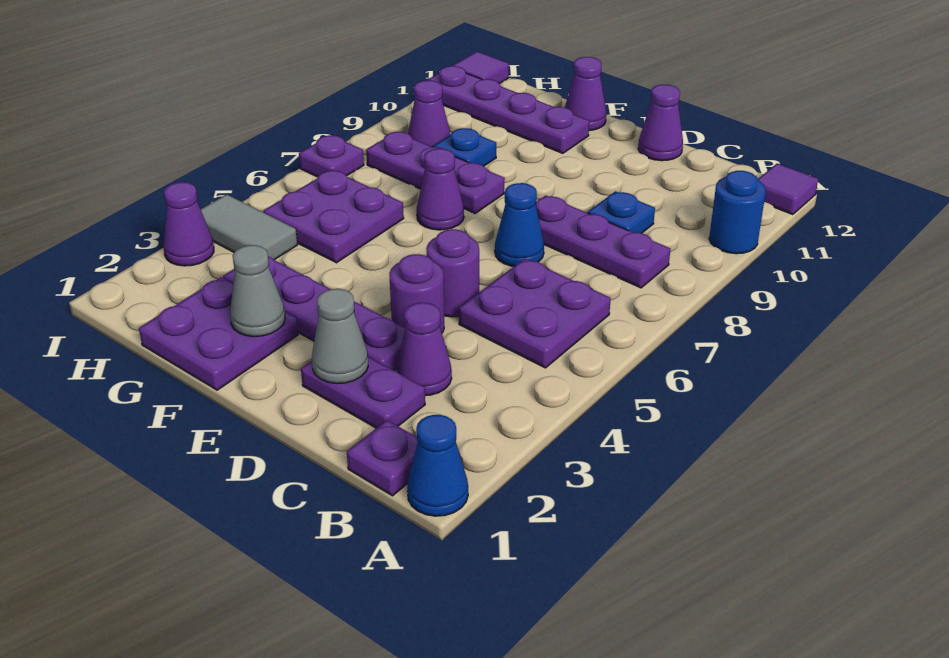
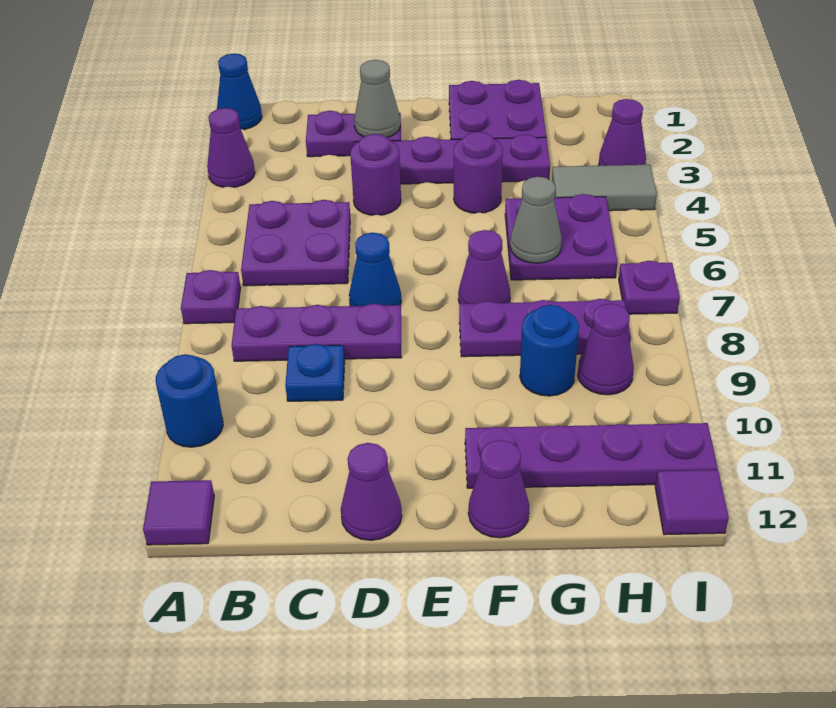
purple plate B1 level 1 -> purple plate A7 level 1
purple cone C3 level 1 -> purple cone A3 level 1
purple round brick D5 level 1 -> purple round brick F4 level 1
grey cone F2 level 2 -> grey cone G6 level 2
blue plate G9 level 1 -> blue round brick G9 level 1

